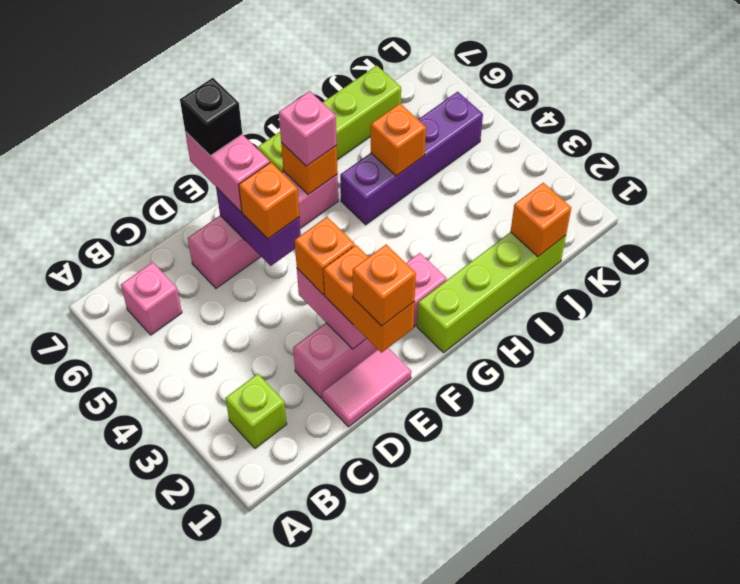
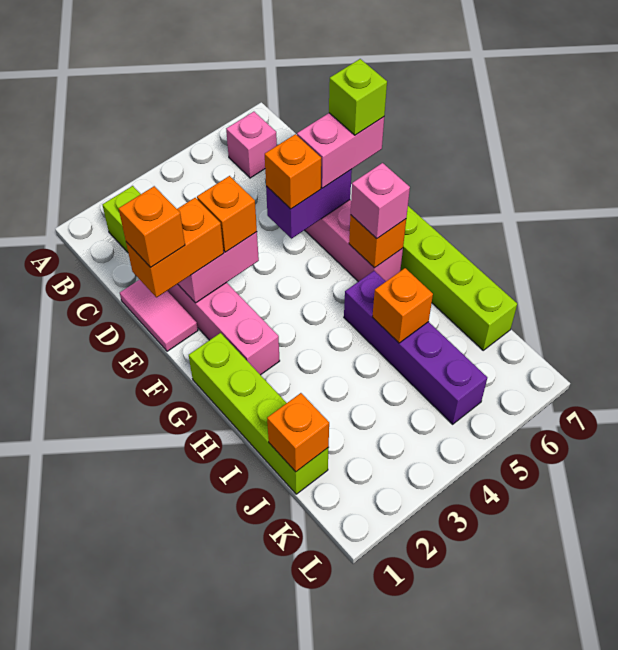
black brick E7 level 4 -> lime brick E7 level 4

